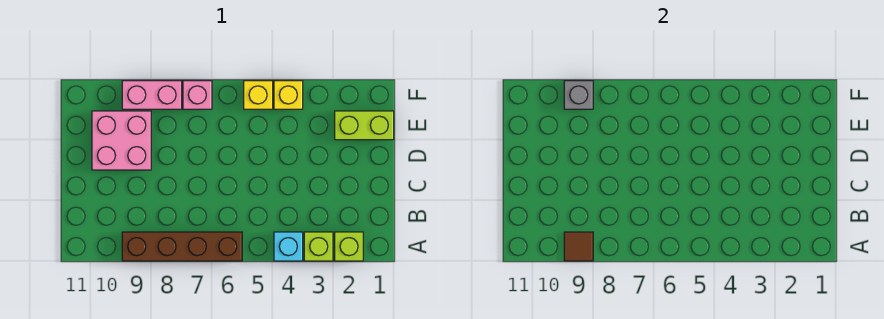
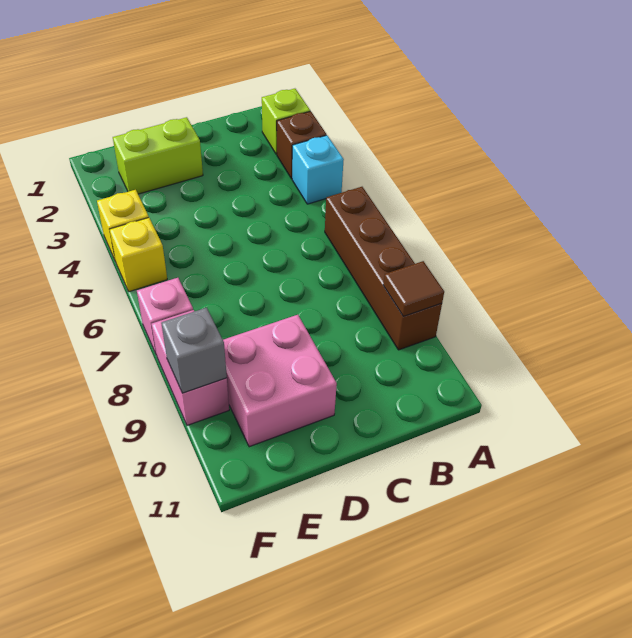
lime brick A3 level 1 -> brown brick A3 level 1
lime brick E1:E2 level 1 -> lime brick D2:E2 level 1

